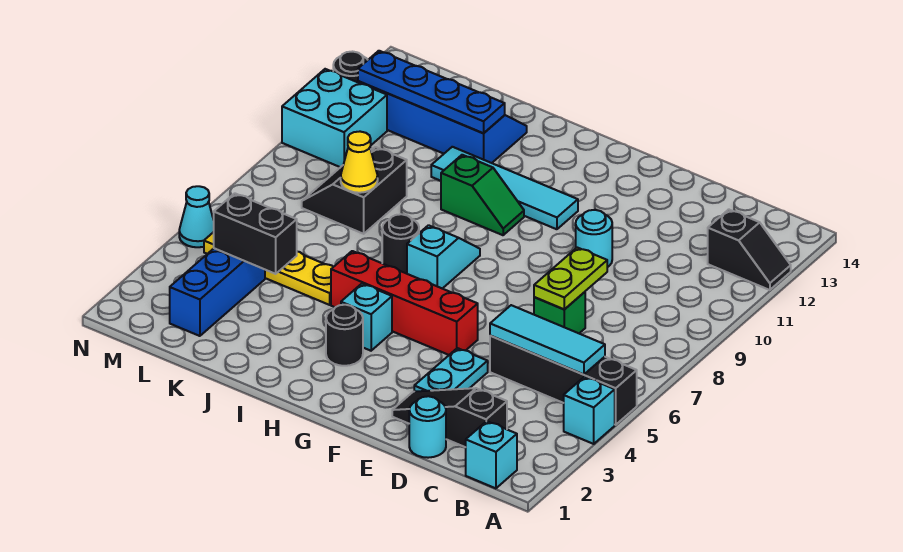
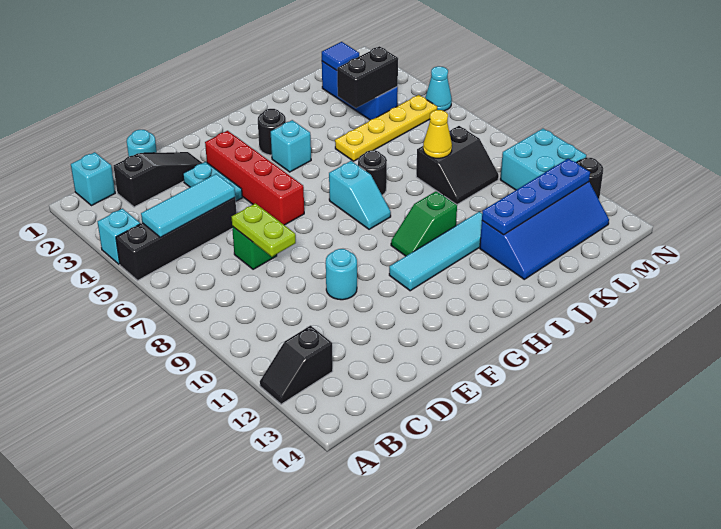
red brick F5:I5 level 1 -> red brick F3:F6 level 1
black slope K8:L9 level 1 top K -> black slope K8:L9 level 1 top 8
none -> blue tile L2 level 2

